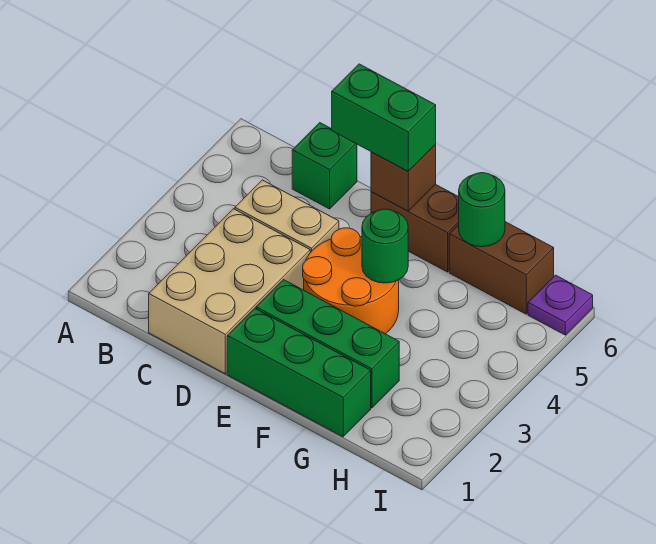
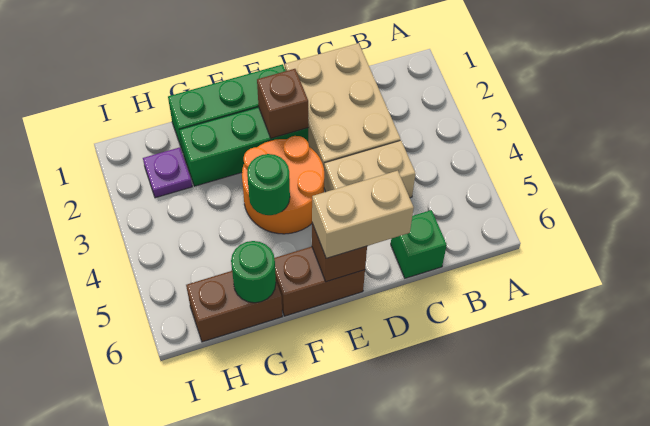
green brick D6:E6 level 3 -> tan brick D6:E6 level 3
none -> brown brick E2 level 2
purple plate I6 level 1 -> purple plate H2 level 1

